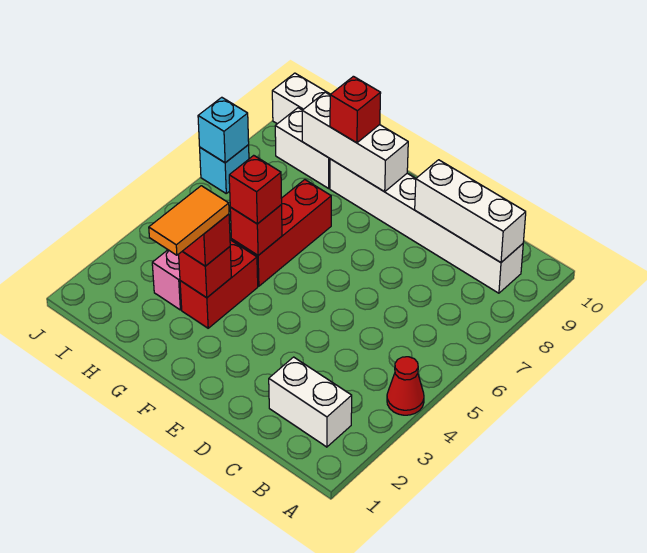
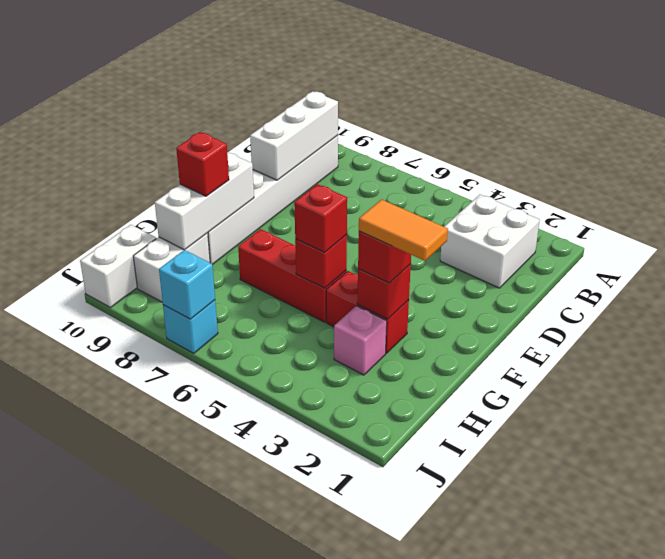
red cone A4 level 1 -> none
white brick B2:C2 level 1 -> white brick B2:C3 level 1

